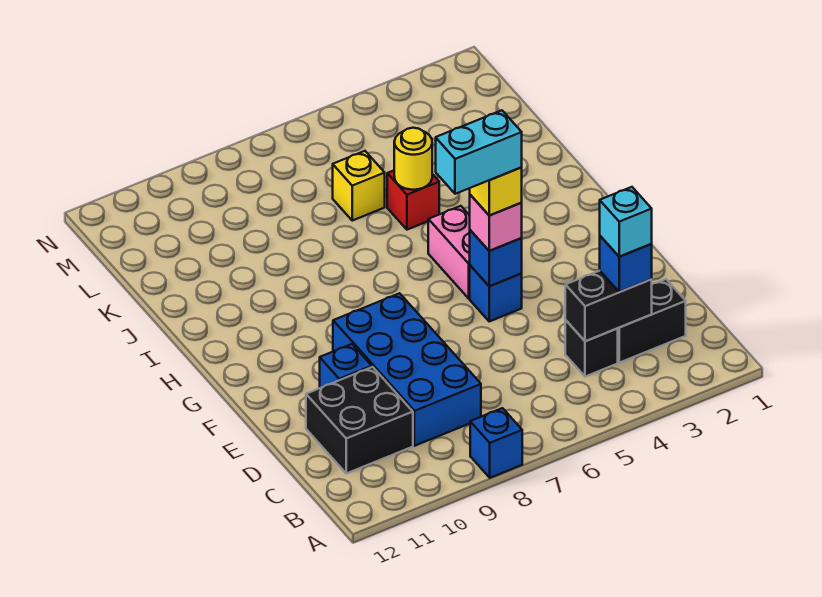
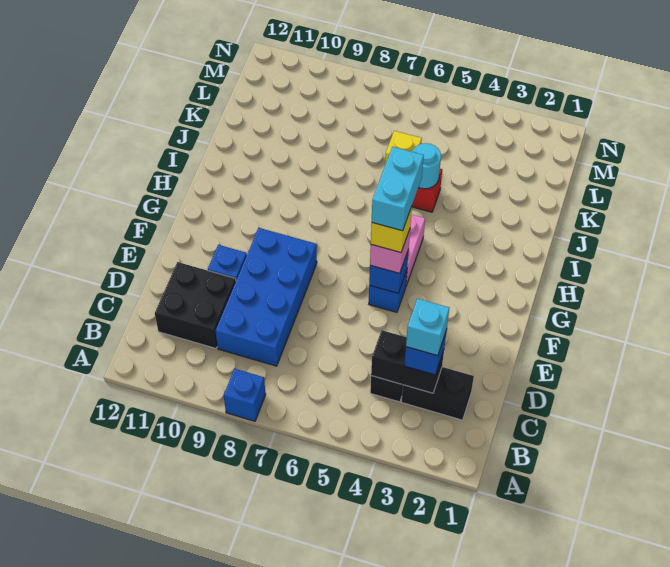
cyan brick F5:F6 level 5 -> cyan brick F5:G5 level 5
yellow round brick J5 level 2 -> cyan round brick J5 level 2

